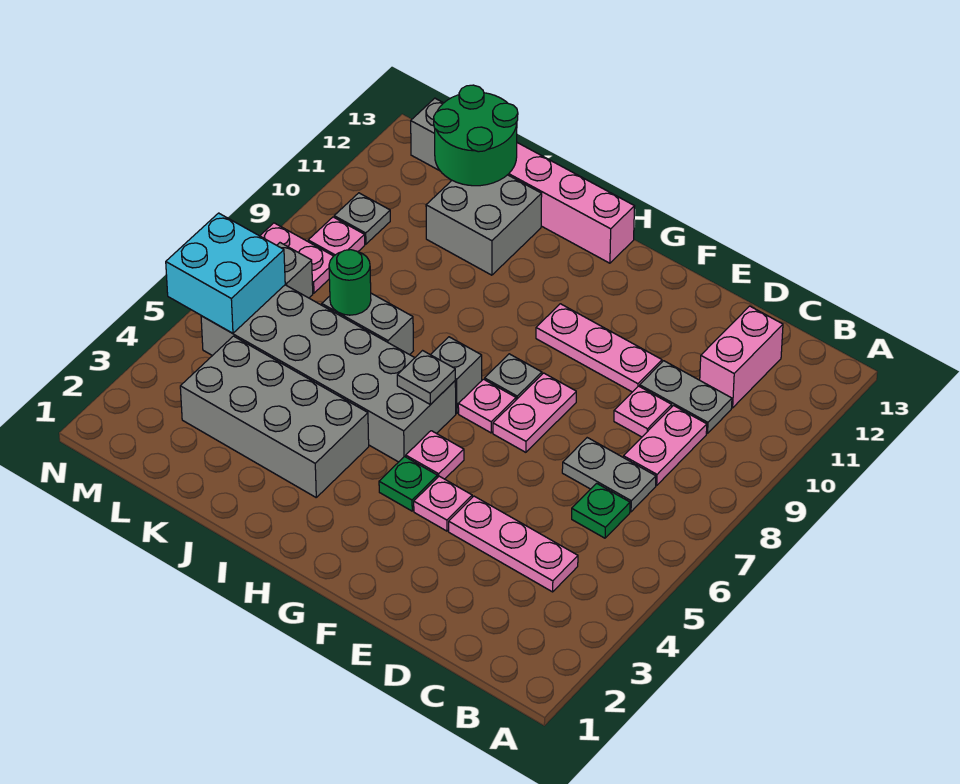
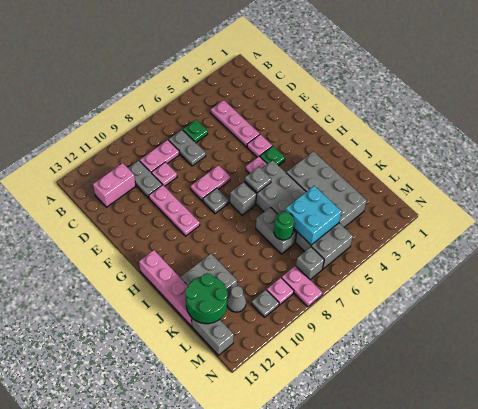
pink plate G7 level 1 -> none
none -> grey cone L11 level 1
cyan brick M5:N6 level 2 -> cyan brick K5:L6 level 2

